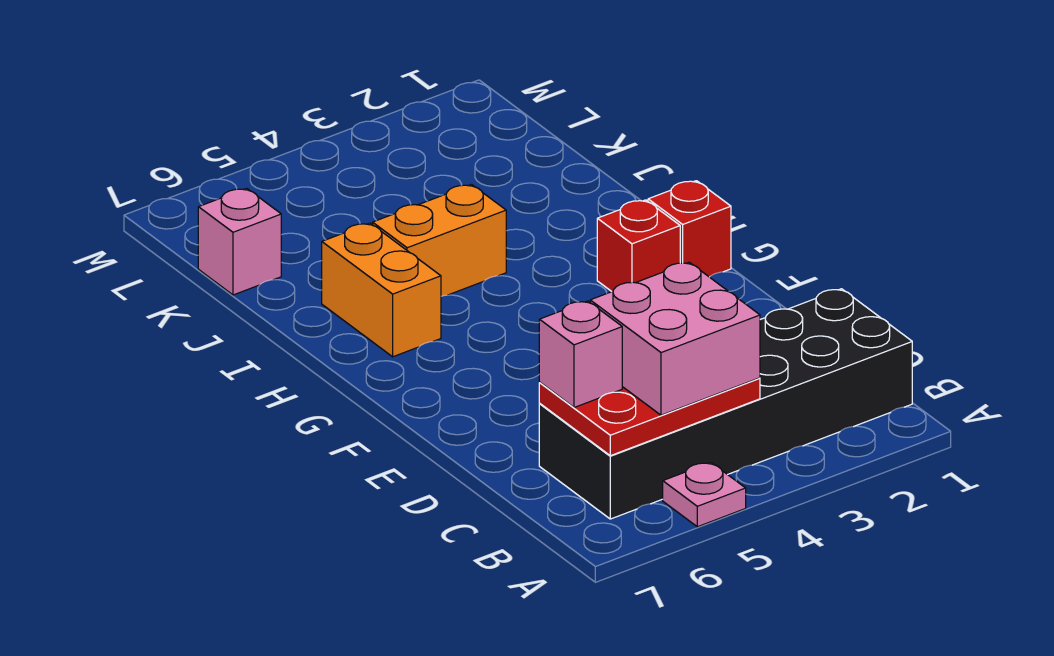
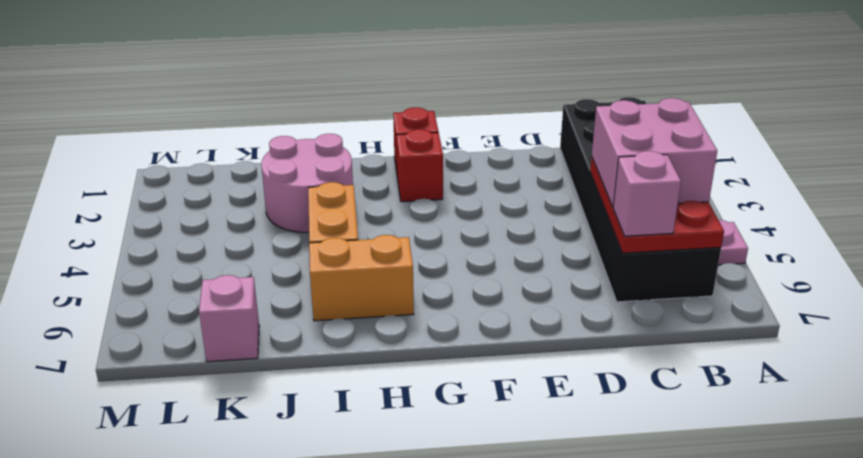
none -> pink round brick I2:J3 level 1

